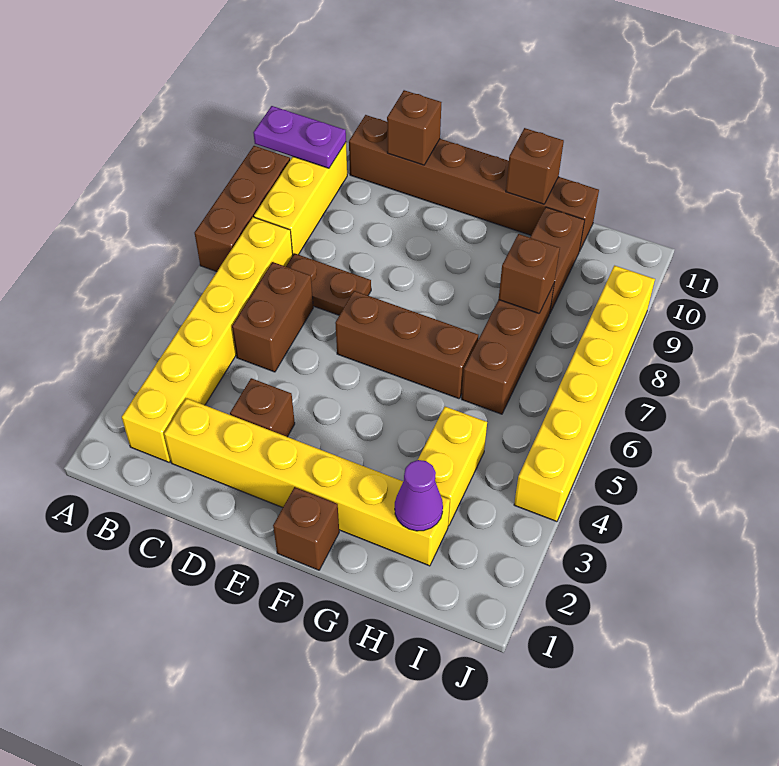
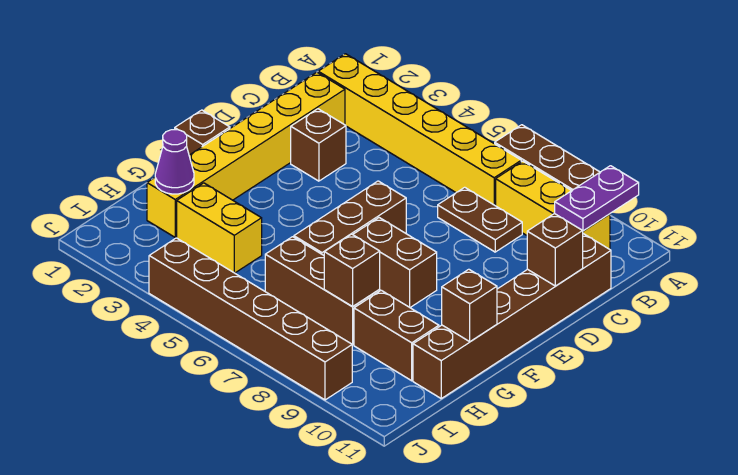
brown brick C5:C6 level 1 -> brown brick F7:F8 level 1
brown plate C7:D7 level 1 -> brown plate C7:C8 level 1
yellow brick J4:J9 level 1 -> brown brick J4:J9 level 1

